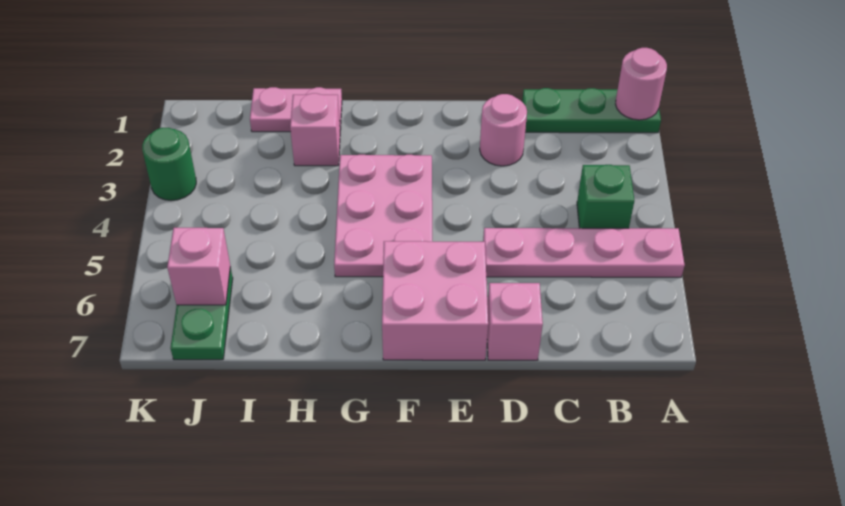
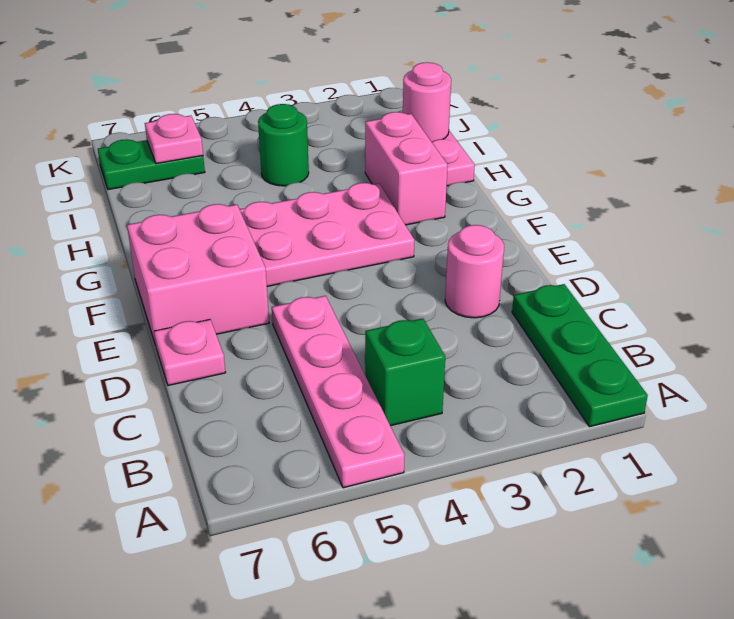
pink round brick A1 level 2 -> pink round brick I1 level 2
pink brick D7 level 1 -> pink plate D7 level 1
pink brick H2 level 1 -> pink brick G2:H2 level 1
pink brick J6 level 2 -> pink plate J6 level 2
green round brick K3 level 1 -> green round brick I4 level 1

